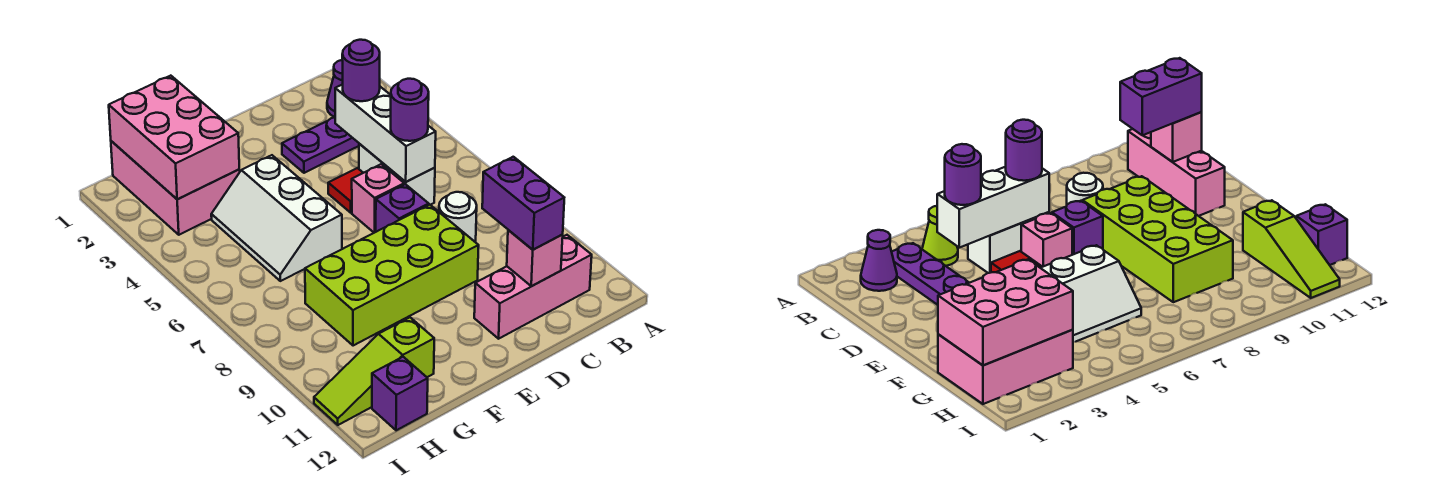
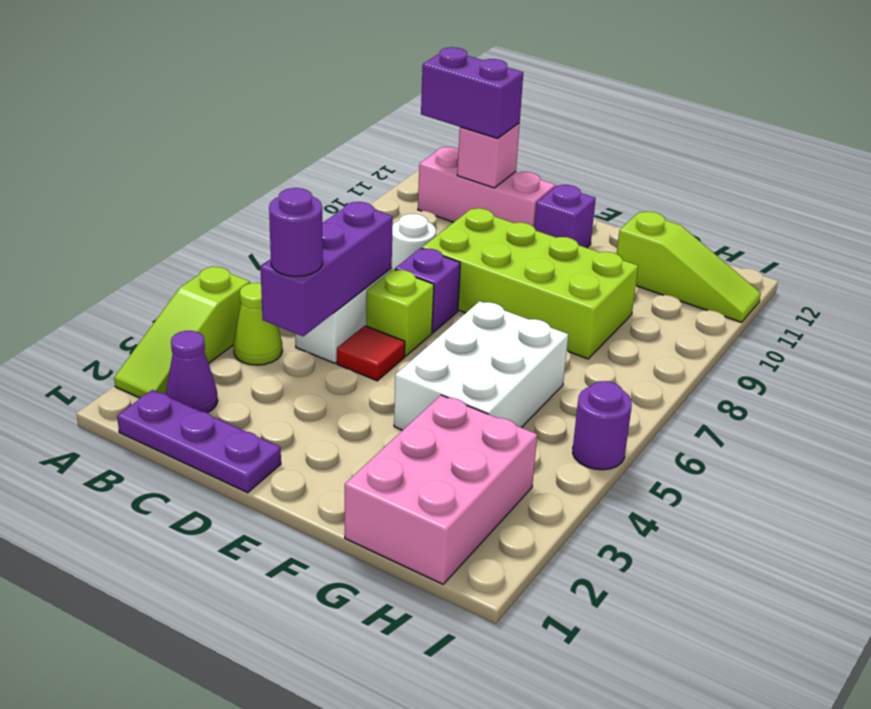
none -> lime slope A2:A4 level 1 top 4
purple plate B3:D3 level 1 -> purple plate B1:D1 level 1
white brick C4:C6 level 2 -> purple brick C4:C6 level 2
purple round brick C6 level 3 -> purple round brick I5 level 1
purple brick C10:C11 level 3 -> purple brick B11:C11 level 3
pink brick D6 level 1 -> lime brick D6 level 1
white slope F4:G6 level 1 top F -> white brick F4:G6 level 1
pink brick G1:H3 level 2 -> none
purple brick H12 level 1 -> purple brick E11 level 1

